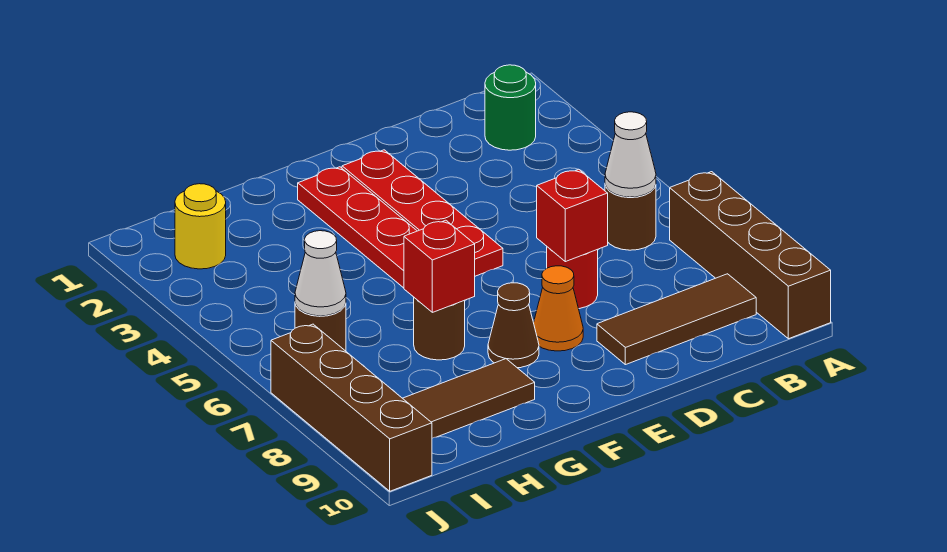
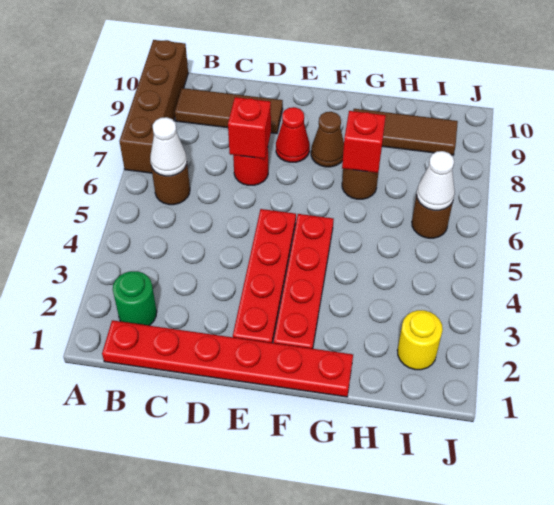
none -> red plate B1:G1 level 1
orange cone E8 level 1 -> red cone E8 level 1
brown brick J7:J10 level 1 -> none

